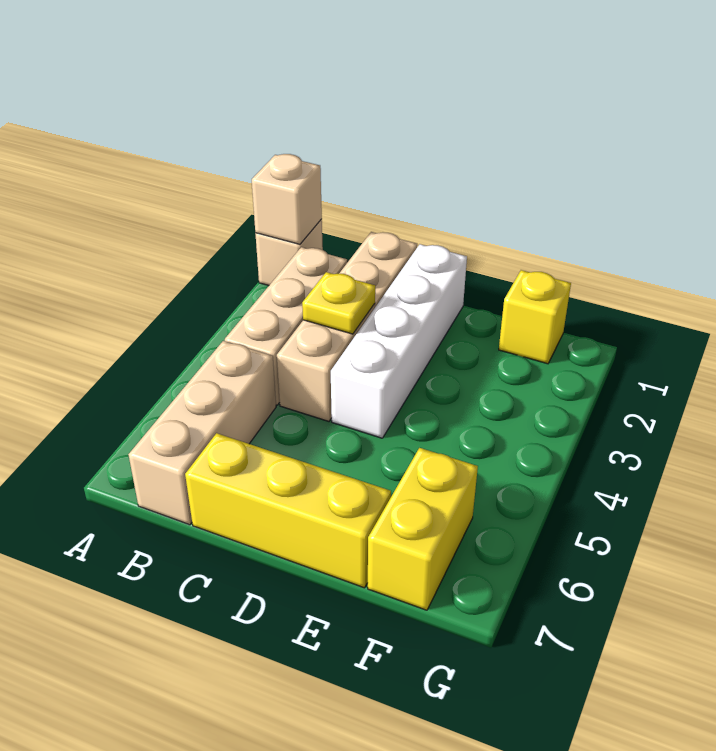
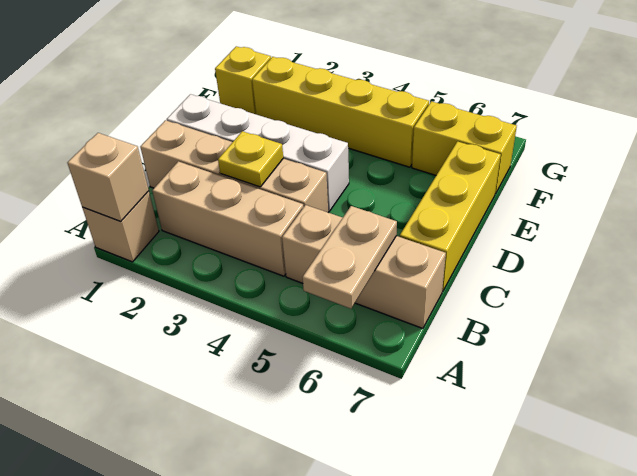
none -> tan plate A6:B6 level 2
none -> yellow brick F2:F5 level 1

